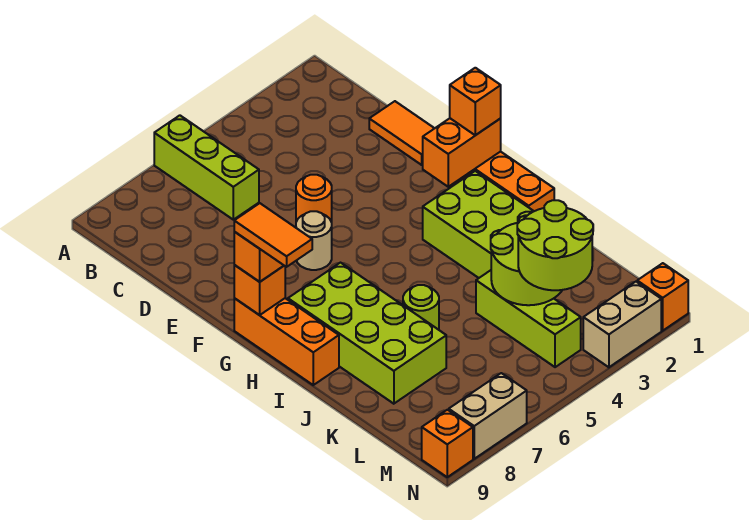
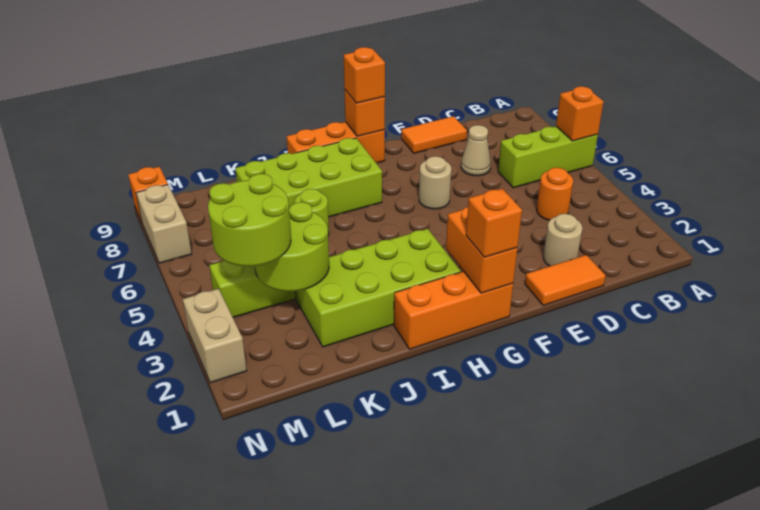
none -> tan round brick D2 level 1
none -> tan cone D7 level 1
orange round brick E5 level 1 -> orange round brick C4 level 1
orange tile G9:H9 level 4 -> orange tile D9:E9 level 1
orange brick N1 level 1 -> orange brick A6 level 2

